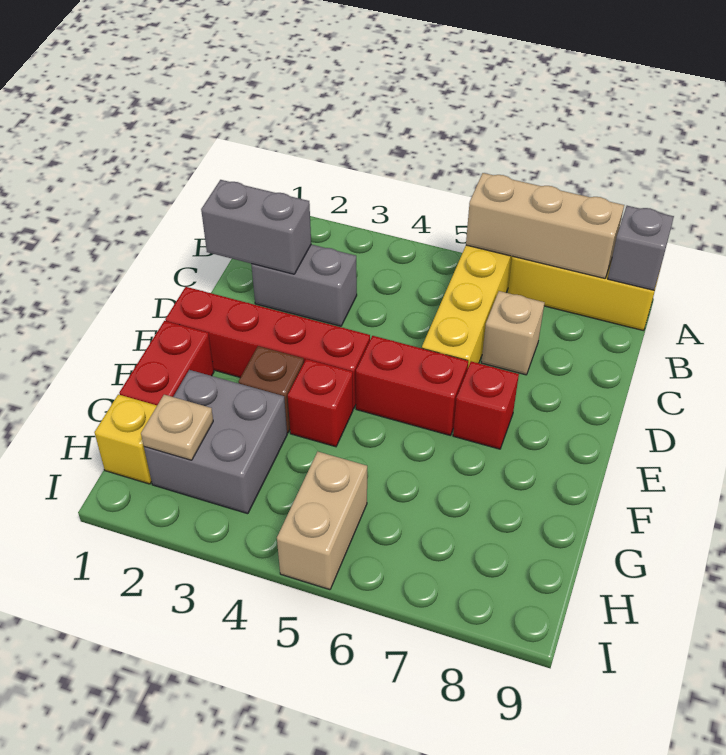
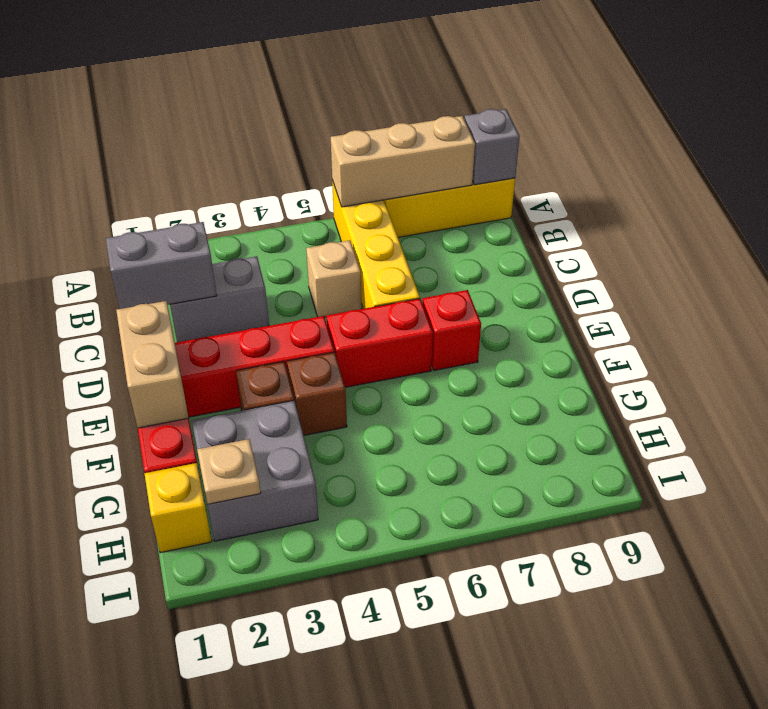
tan brick C7 level 1 -> tan brick C5 level 1
red brick F4 level 1 -> brown brick F4 level 1
tan brick H5:I5 level 1 -> tan brick E1:F1 level 2

